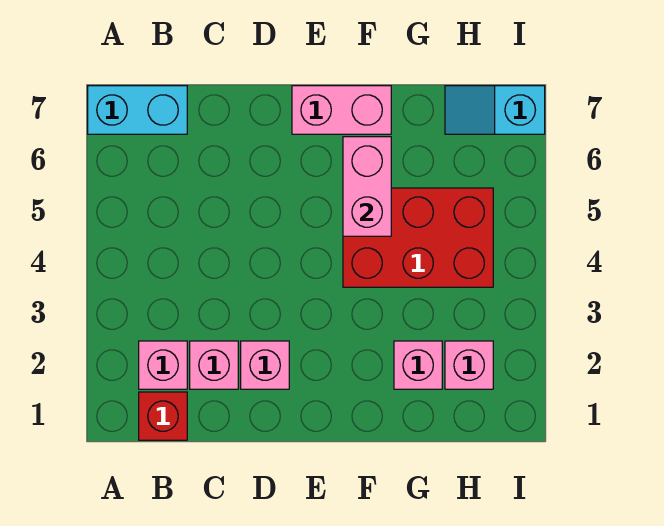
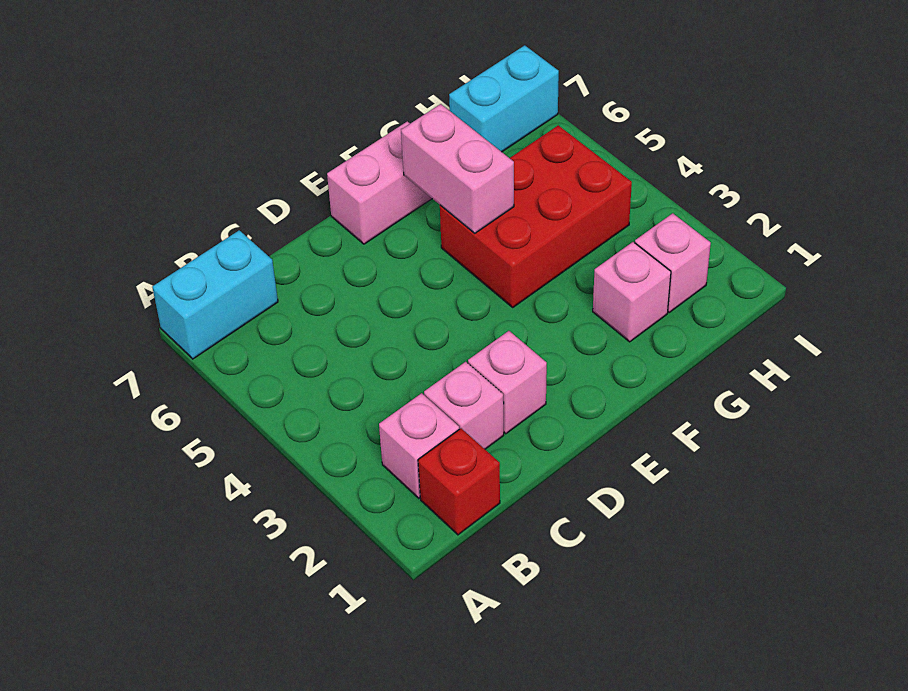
cyan slope H7:I7 level 1 top I -> cyan brick H7:I7 level 1

